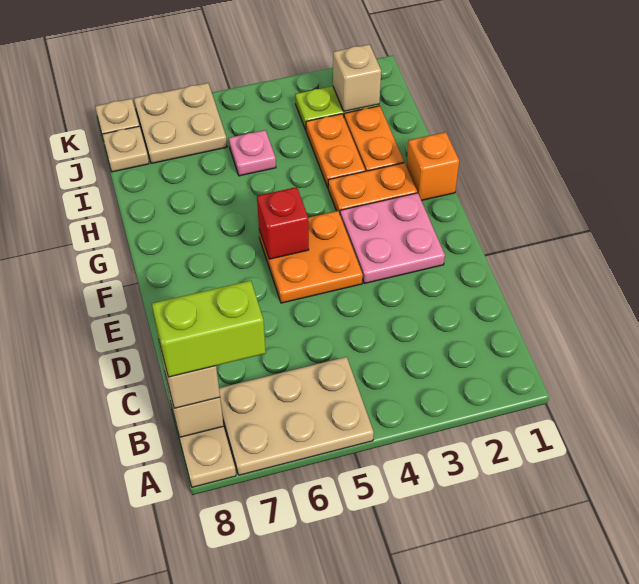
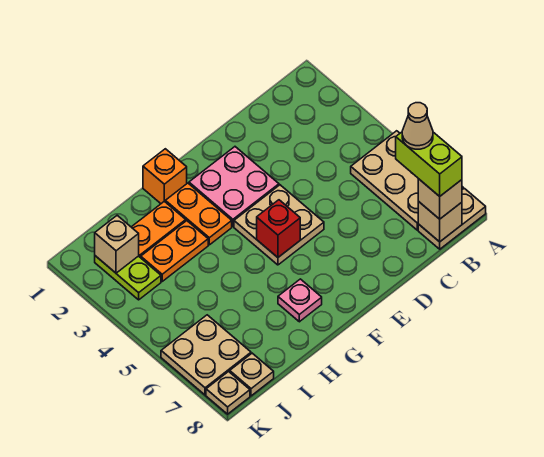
none -> tan cone B7 level 5
orange plate E4:F5 level 1 -> tan plate E4:F5 level 1
pink plate I5 level 1 -> pink plate G7 level 1

